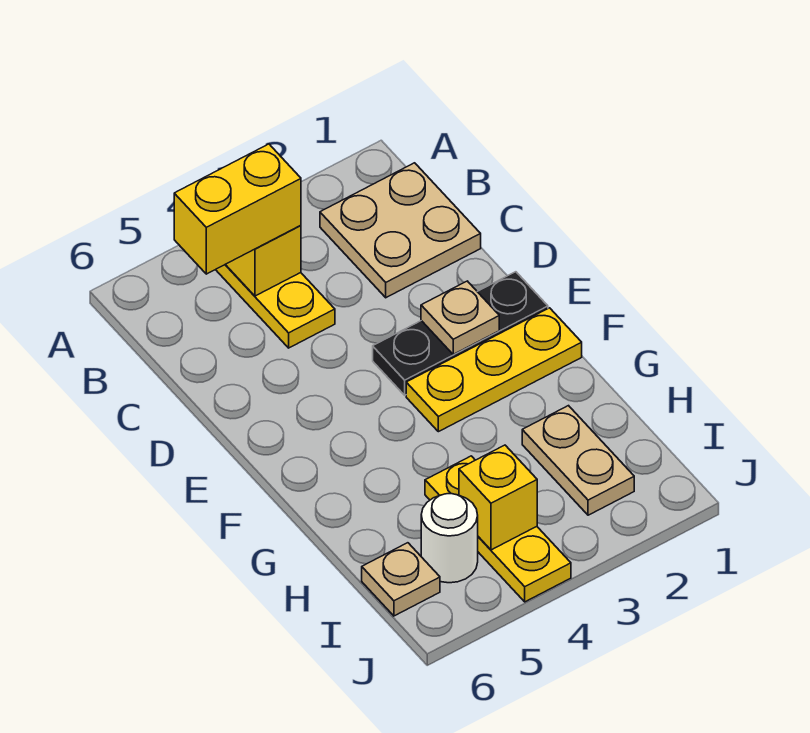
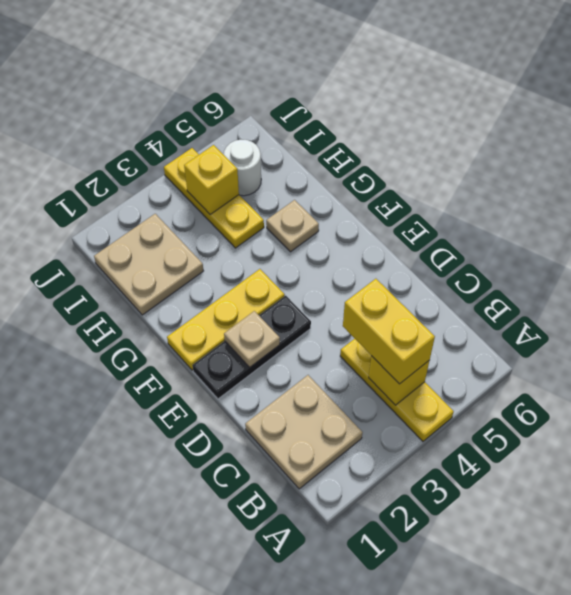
yellow brick B4:B5 level 3 -> yellow brick B4:C4 level 3
tan plate H2:I2 level 1 -> tan plate H1:I2 level 1
tan plate I6 level 1 -> tan plate G5 level 1

